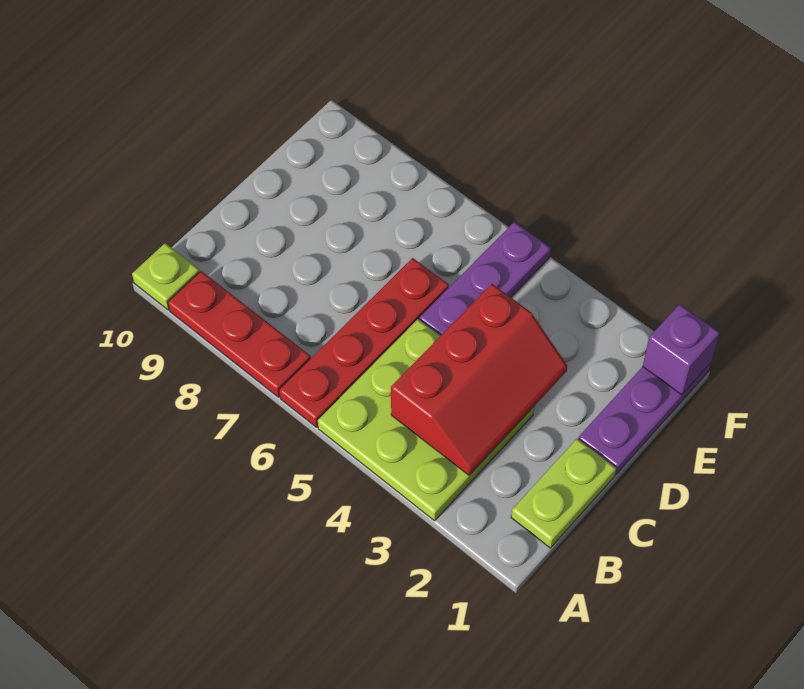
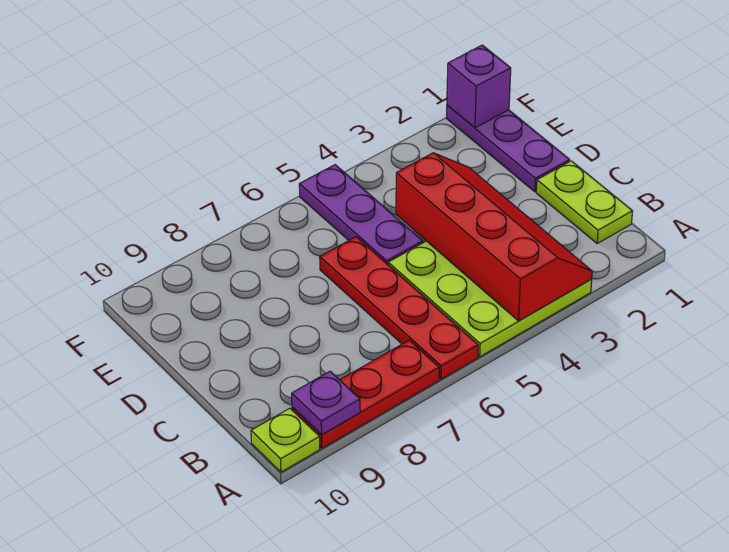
none -> purple plate A9 level 2
red slope B3:D4 level 2 top 4 -> red slope A3:D4 level 2 top 4

